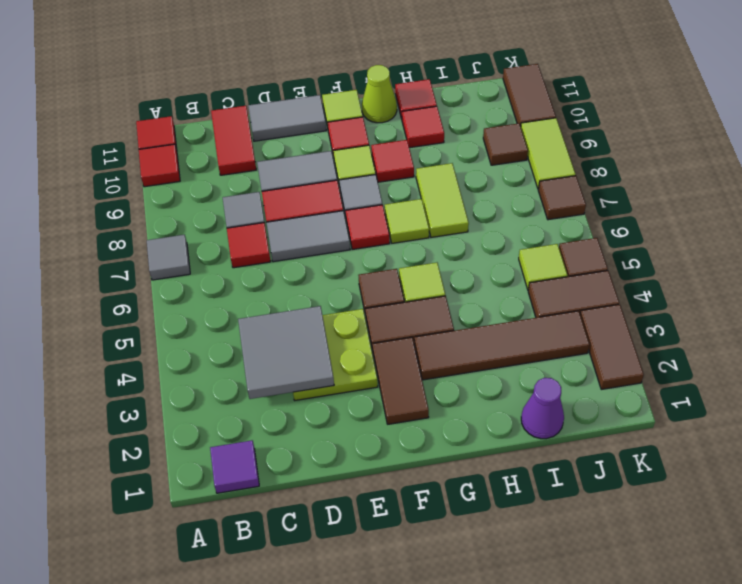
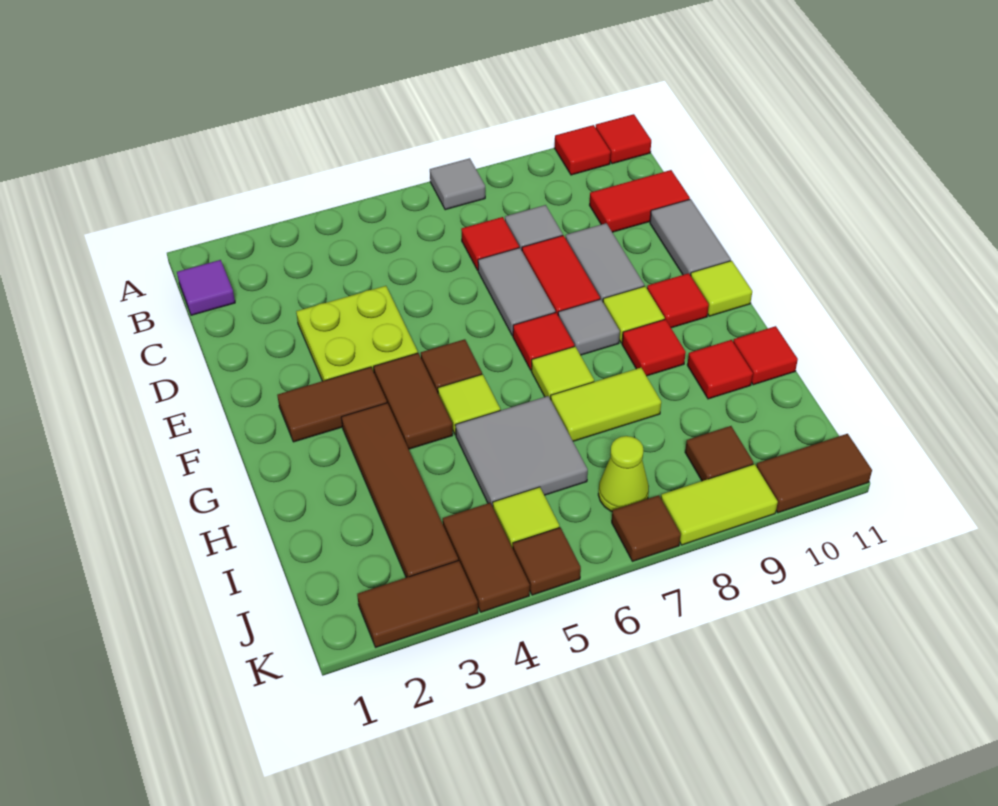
grey tile C3:D4 level 2 -> grey tile H5:I6 level 1
lime cone G11 level 1 -> lime cone J7 level 1
purple cone I1 level 1 -> none

